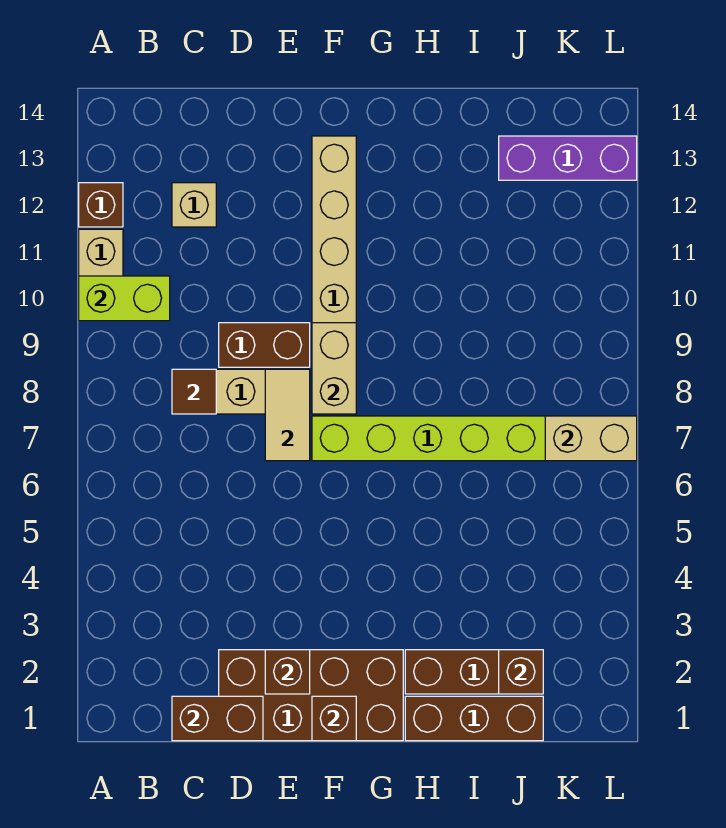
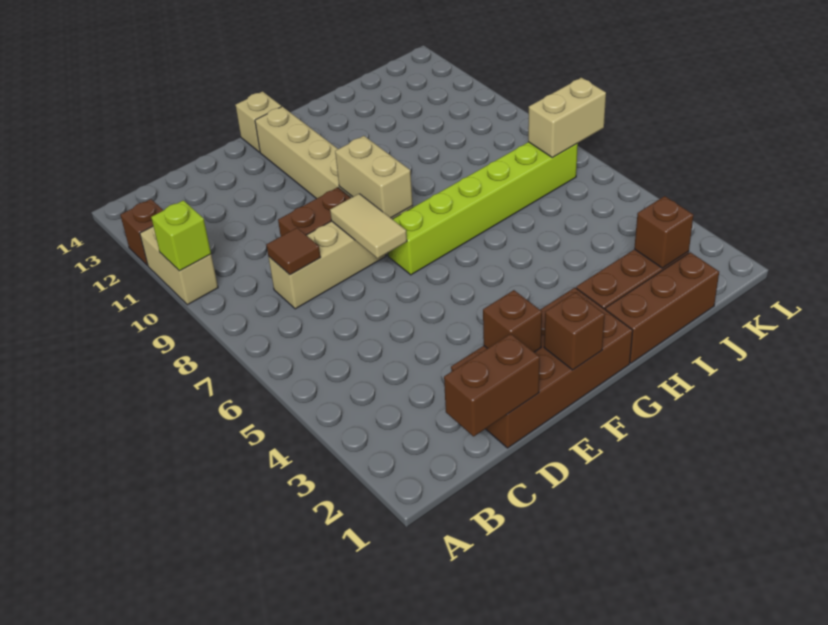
lime brick A10:B10 level 2 -> lime brick A10 level 2
tan brick C12 level 1 -> tan brick F14 level 1
purple brick J13:L13 level 1 -> none

